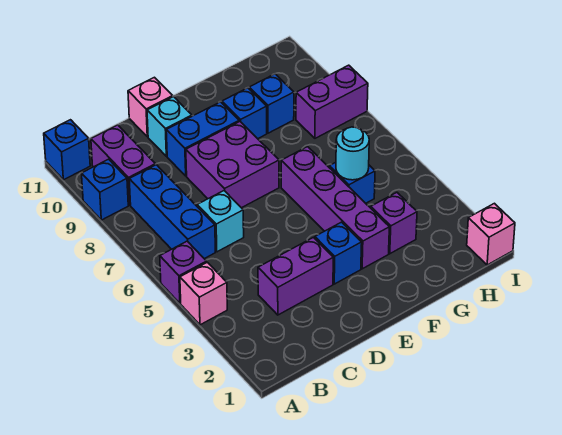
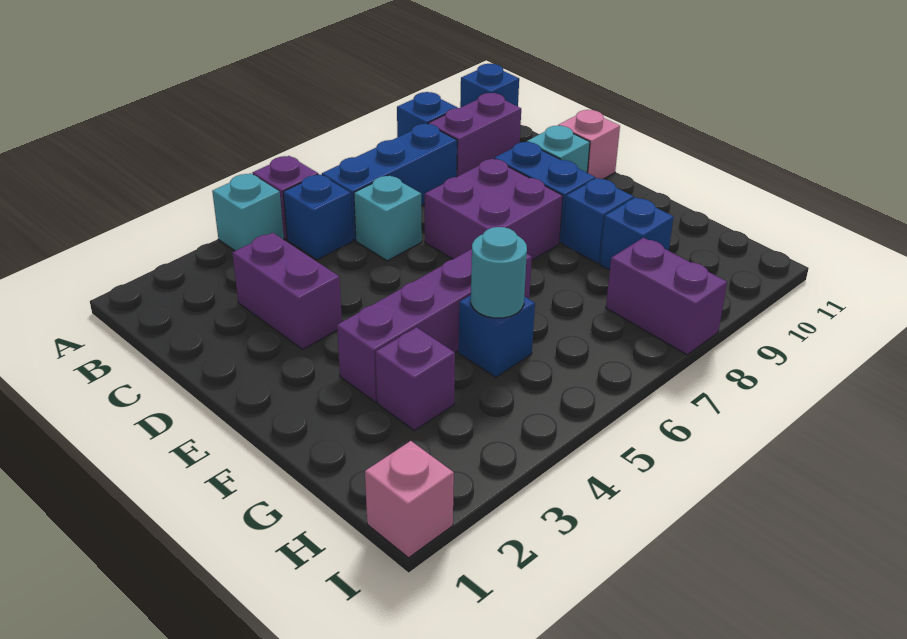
pink brick A4 level 1 -> cyan brick A4 level 1
blue brick E3 level 1 -> blue brick B5 level 1

